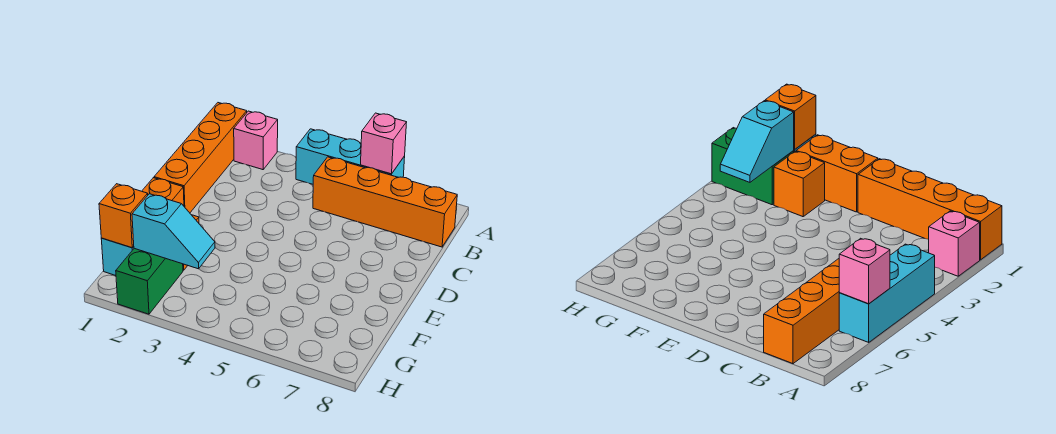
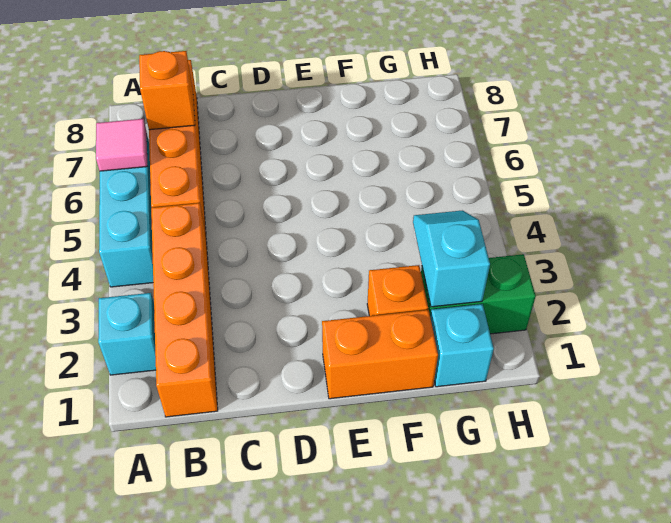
orange brick A1:D1 level 1 -> orange brick B1:B4 level 1
pink brick A2 level 1 -> cyan brick A2 level 1
pink brick A6 level 2 -> pink tile A6 level 2
orange brick G1 level 2 -> orange brick B7 level 2

